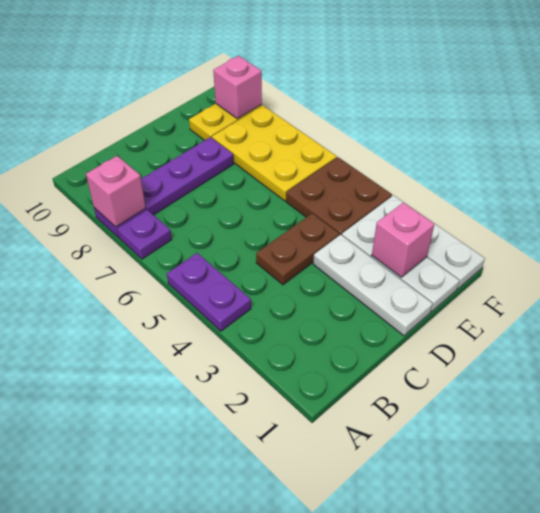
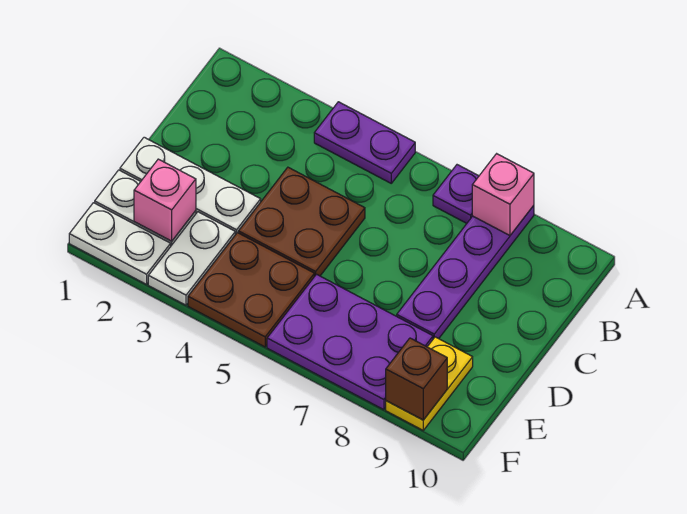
brown plate C4:D4 level 1 -> brown plate C4:D5 level 1
yellow plate E6:F8 level 1 -> purple plate E6:F8 level 1
pink brick F9 level 2 -> brown brick F9 level 2

